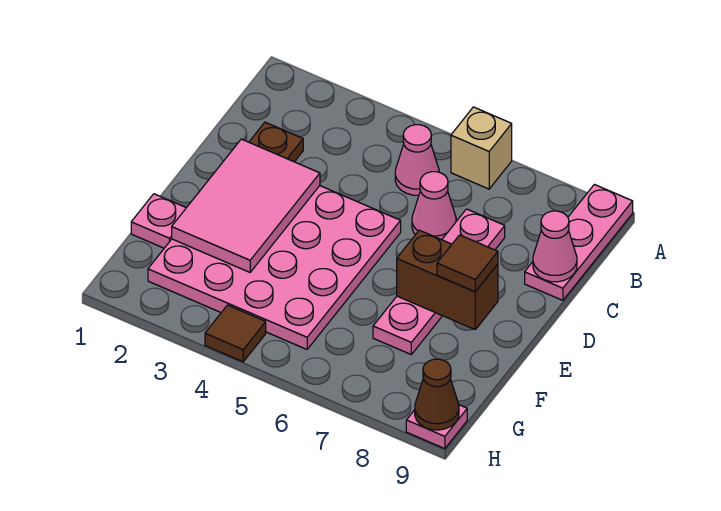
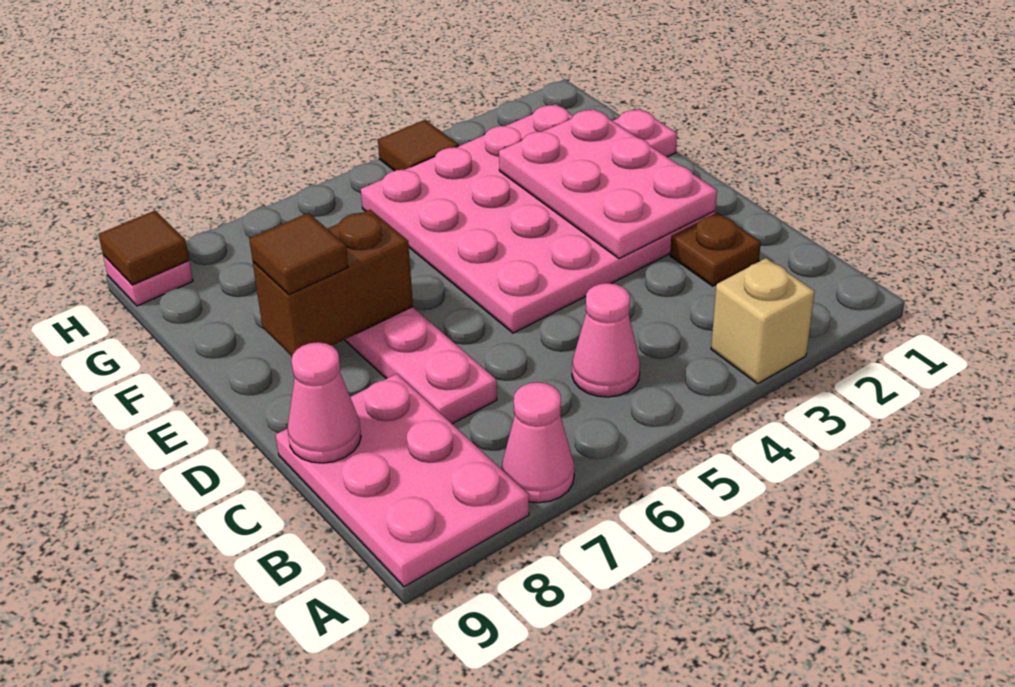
tan brick A6 level 1 -> tan brick A3 level 1
pink plate A9:C9 level 1 -> pink plate A8:C9 level 1
pink cone C6 level 1 -> pink cone A7 level 1
pink tile D2:F3 level 2 -> pink plate D2:F3 level 2
brown cone H9 level 2 -> brown tile H9 level 2

